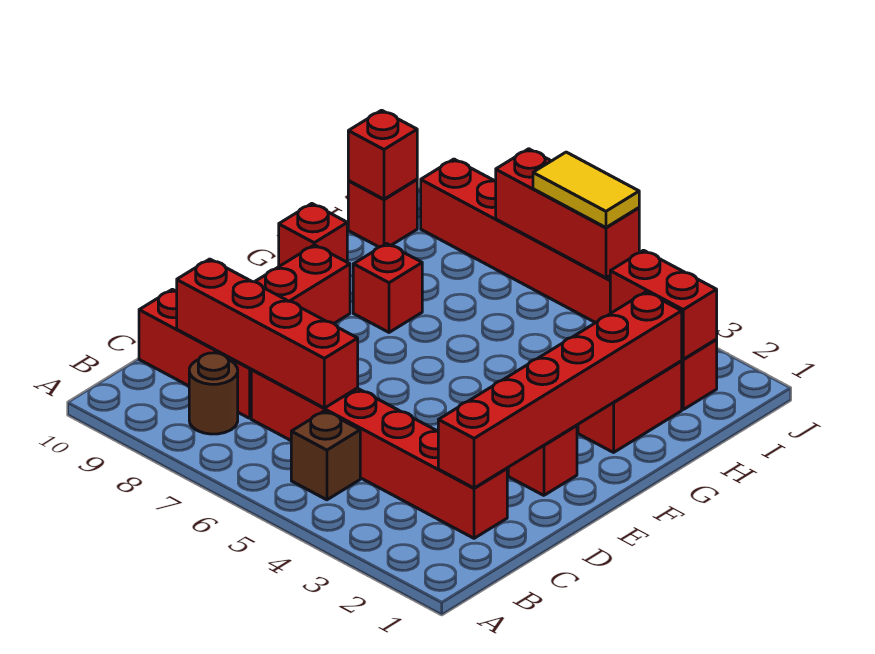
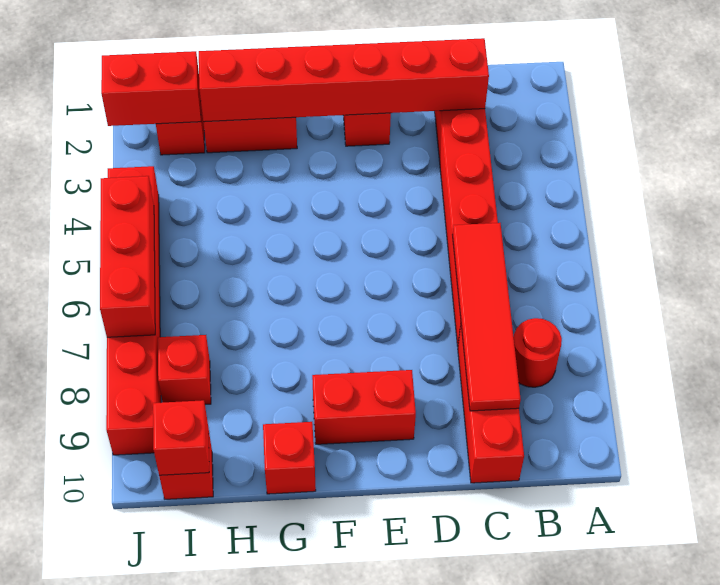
brown brick B5 level 1 -> none
brown round brick B8 level 1 -> red round brick B8 level 1
red brick C6:C9 level 2 -> red tile C6:C9 level 2
red brick G8 level 1 -> red brick I8 level 1
red brick I2:I3 level 2 -> red brick I2:J2 level 2
yellow tile J5:J6 level 3 -> none

